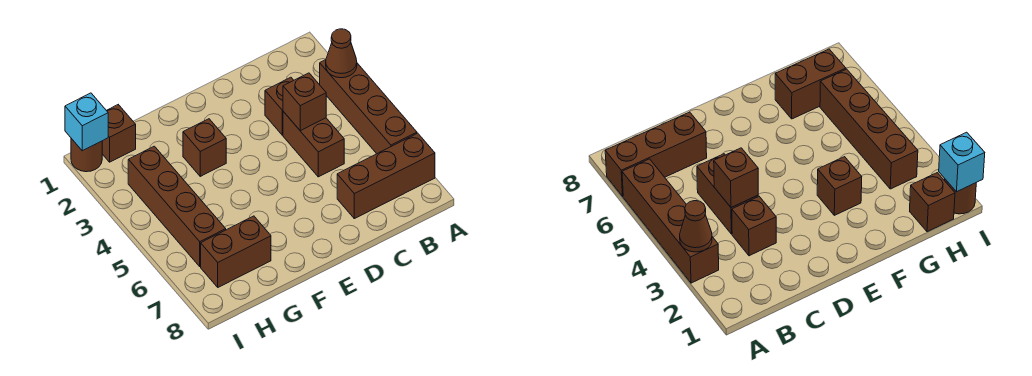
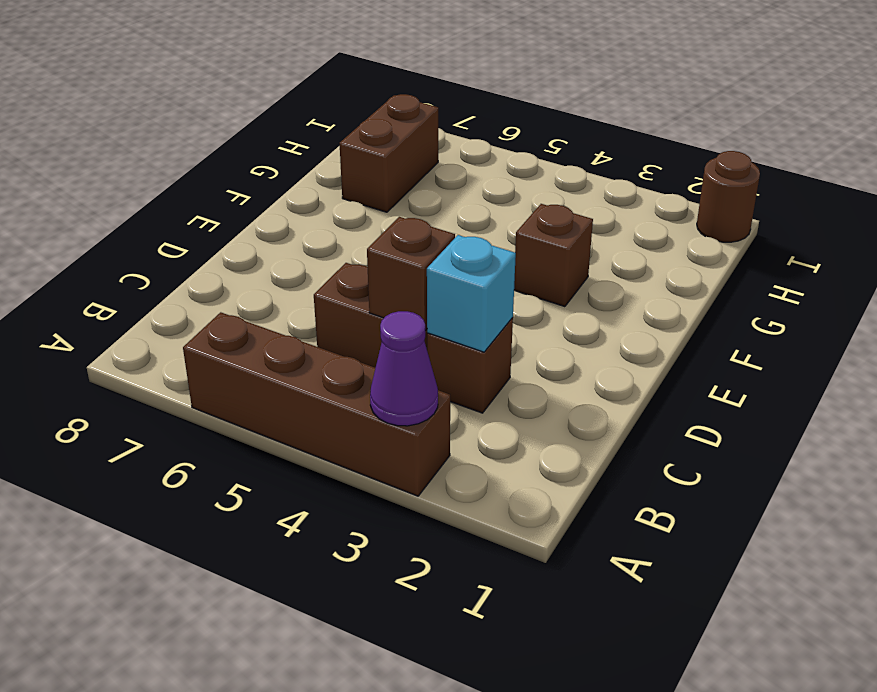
brown cone A3 level 2 -> purple cone A3 level 2
brown brick A7:C7 level 1 -> none
brown brick H1 level 1 -> none
brown brick H3:H6 level 1 -> none
cyan brick I1 level 2 -> cyan brick C3 level 2

